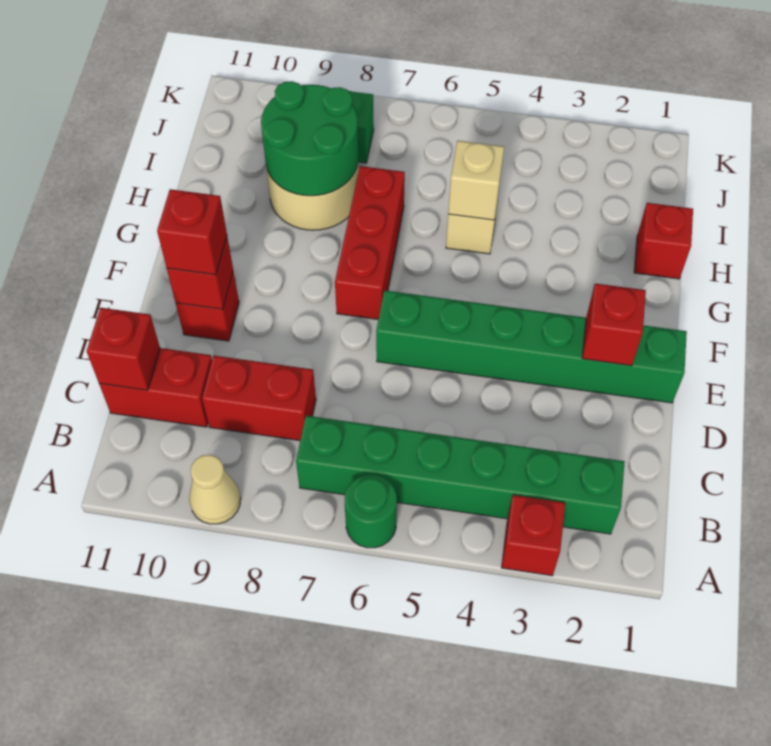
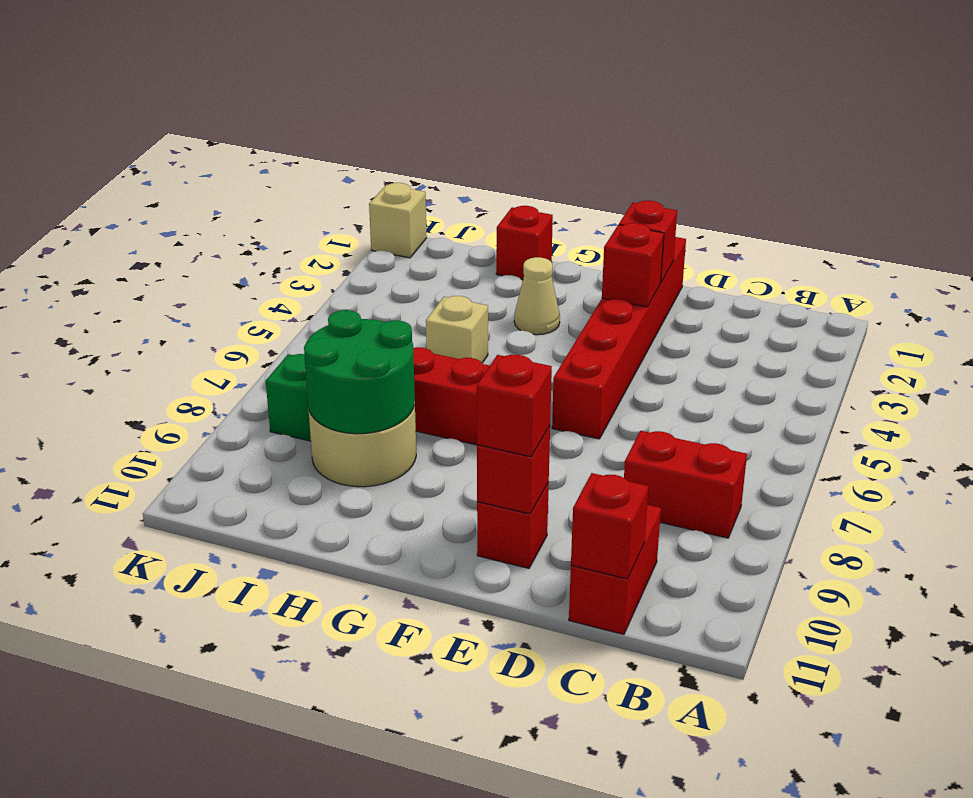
red brick A3 level 1 -> red brick E3 level 2
green round brick A6 level 1 -> none
tan cone A9 level 1 -> tan cone G3 level 1
green brick B2:B7 level 1 -> none
red brick C8:C9 level 1 -> red brick B8:C8 level 1
green brick E1:E6 level 1 -> red brick E1:E6 level 1
tan brick H5 level 2 -> tan brick K1 level 1

